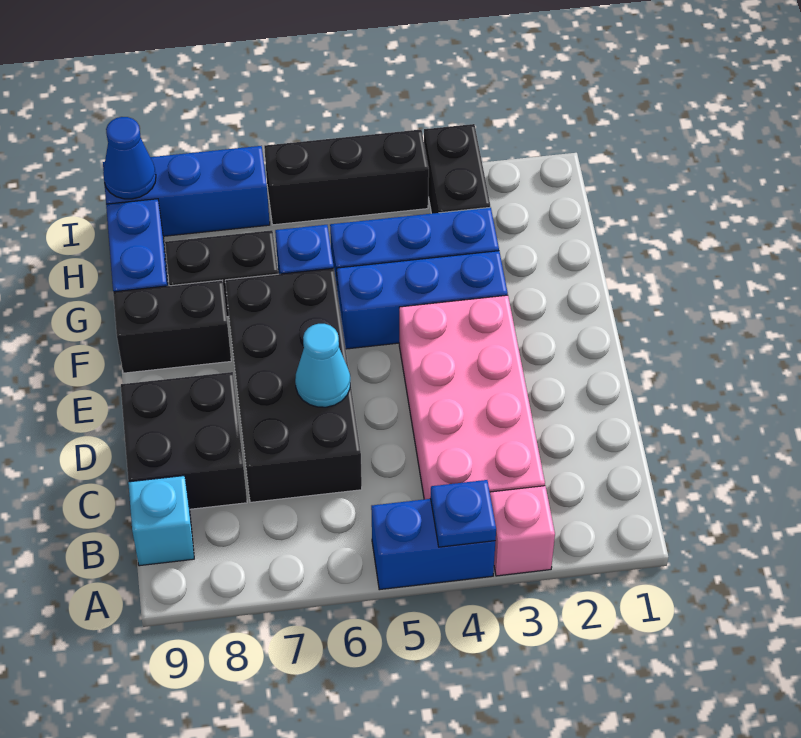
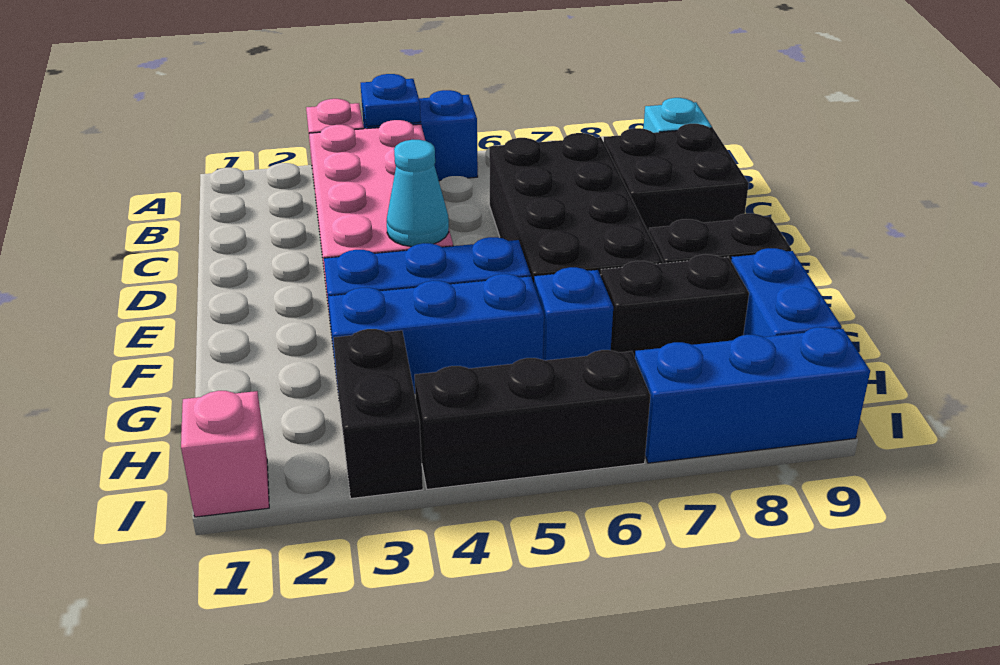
cyan cone D6 level 2 -> cyan cone E4 level 2
none -> pink brick I1 level 1
blue cone I9 level 2 -> none

